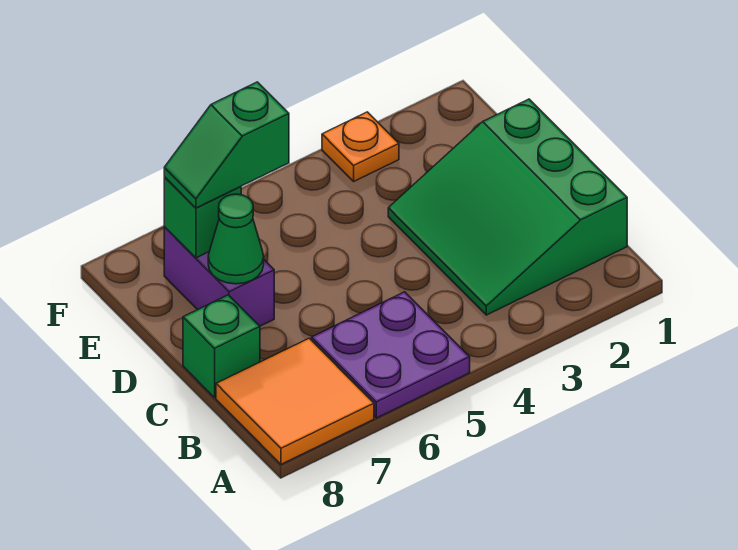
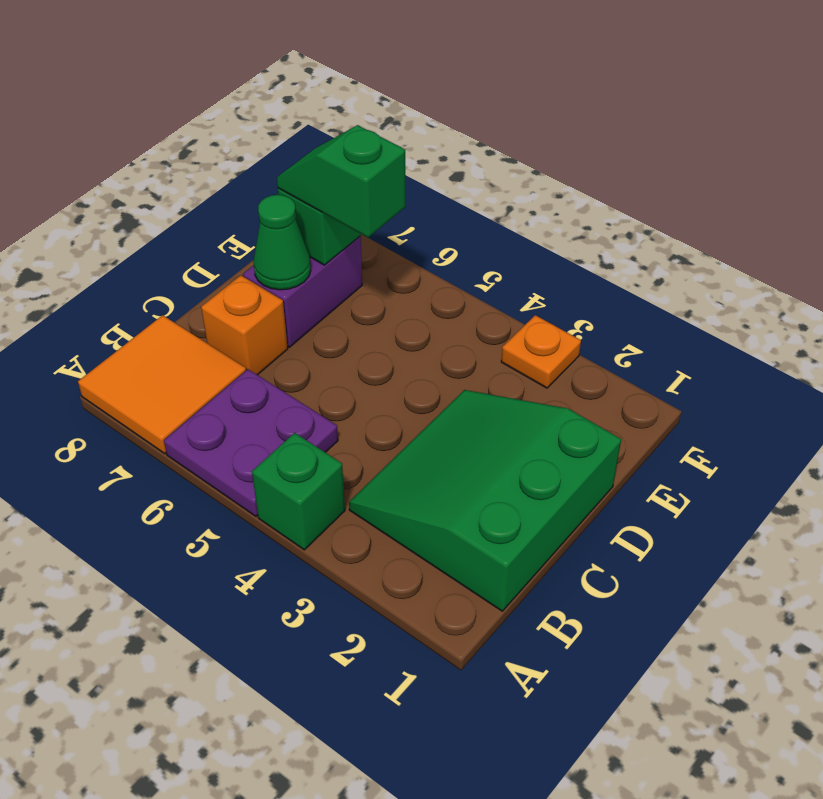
none -> orange brick C7 level 1
green brick C8 level 1 -> green brick A4 level 1

